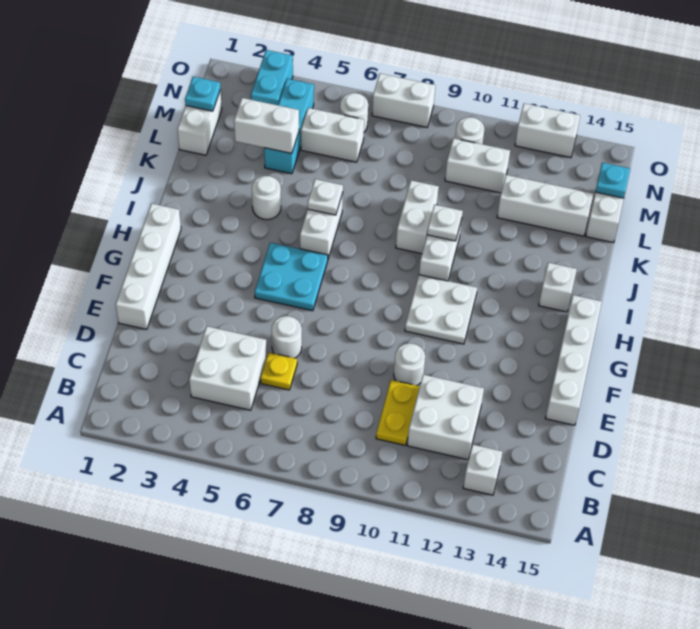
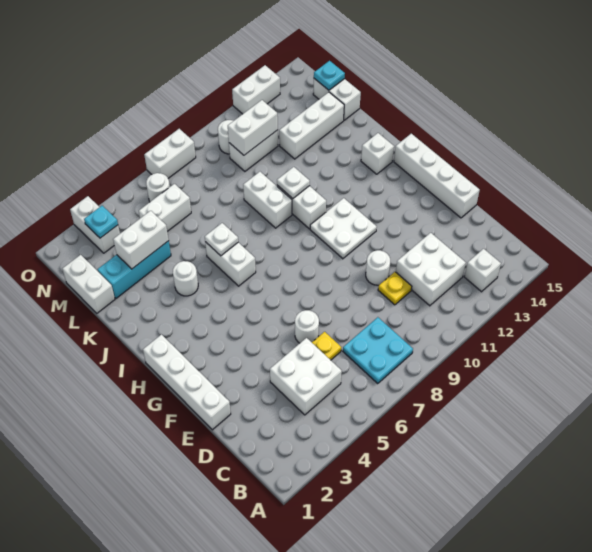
yellow plate C10:D10 level 1 -> yellow plate D10 level 1
cyan plate G5:H6 level 1 -> cyan plate B7:C8 level 1
cyan brick L4:N4 level 1 -> cyan brick L2:L4 level 1
cyan plate M1 level 2 -> cyan plate N3 level 2
none -> white brick M10:M11 level 2
cyan brick N3:O3 level 1 -> white brick N3:O3 level 1

